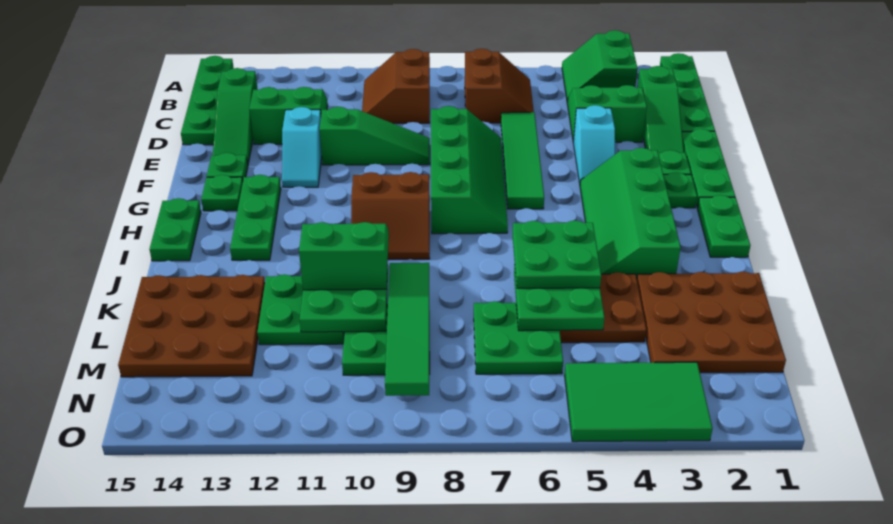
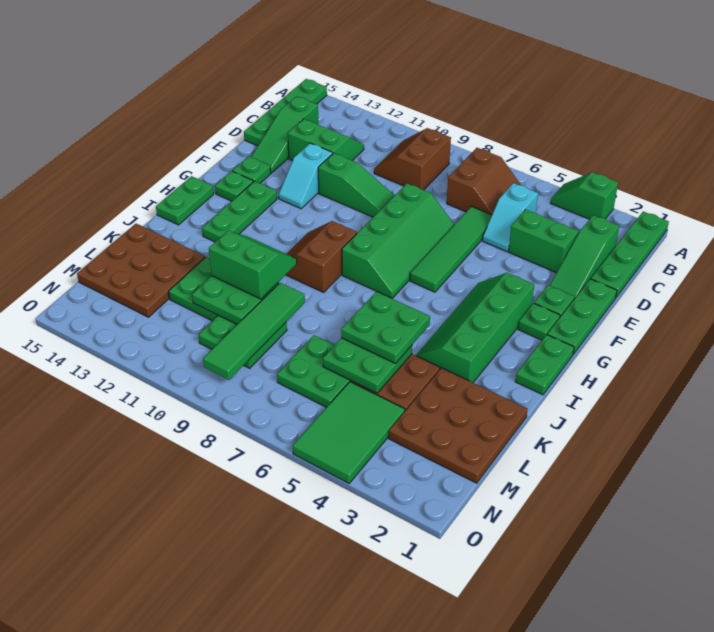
green slope A3:B4 level 1 top 3 -> green slope A3:A4 level 1 top 3
cyan slope E4:F4 level 1 top E -> cyan slope C5:D5 level 1 top C
brown slope H9:I10 level 1 top H -> brown slope H9:I10 level 1 top 9
green tile N3:O5 level 1 -> green tile M4:O5 level 1

